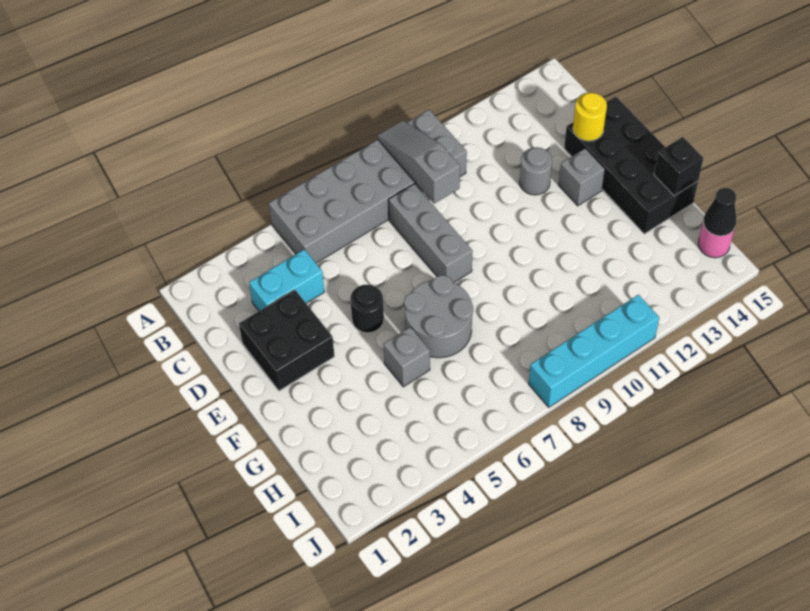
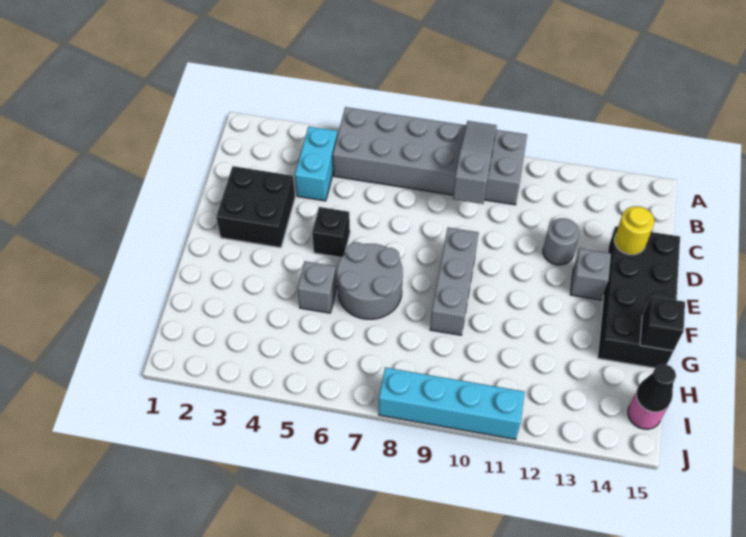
cyan brick C3:C4 level 1 -> cyan brick B4:C4 level 1
grey brick C8:E8 level 1 -> grey brick E9:G9 level 1
black round brick E5 level 1 -> black brick E5 level 1

